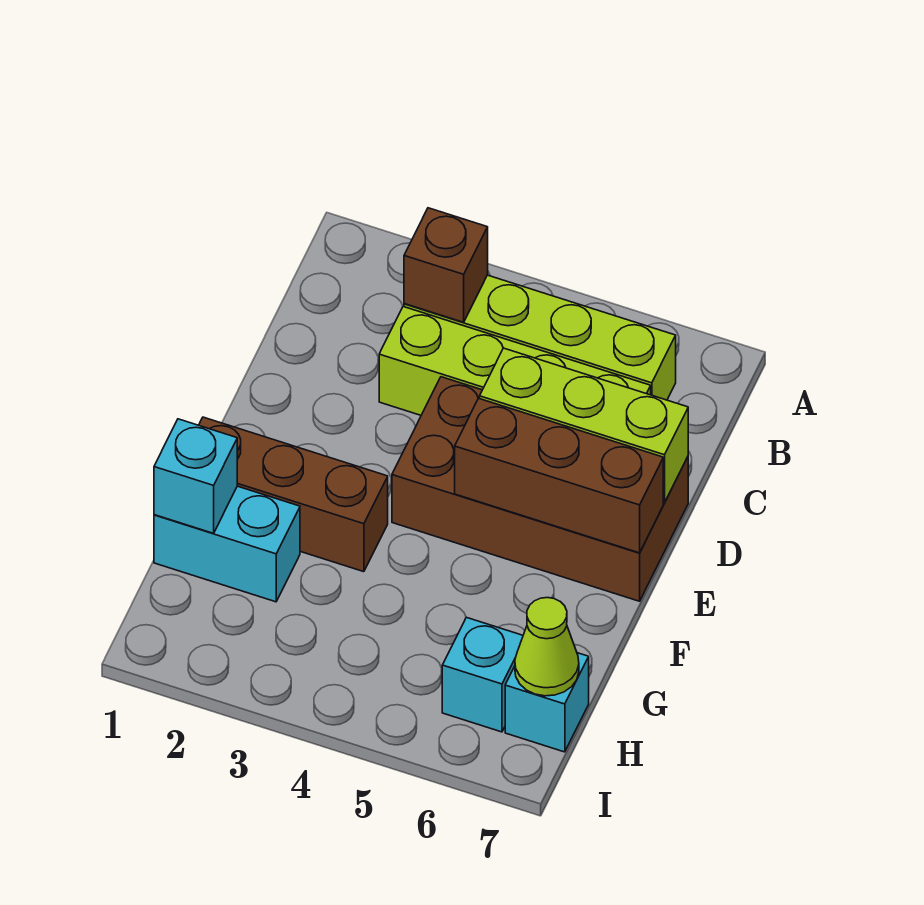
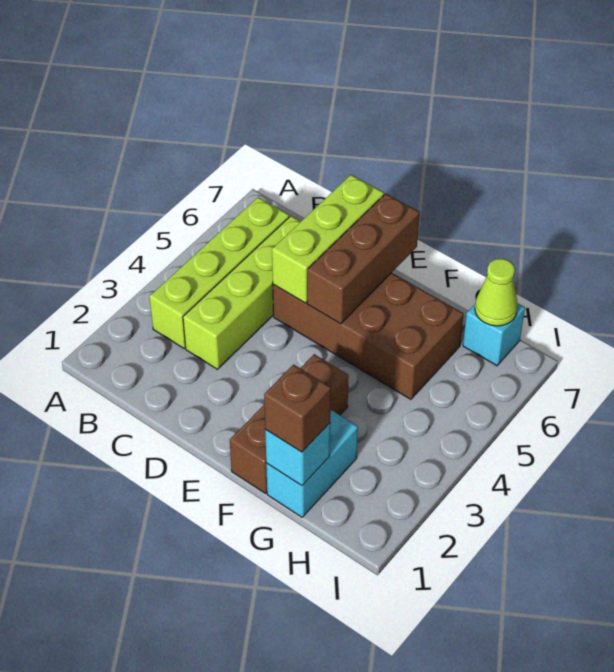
brown brick B3 level 2 -> brown brick G1 level 3
brown brick D4:E7 level 1 -> brown brick D5:G6 level 1
cyan brick H6 level 1 -> none

